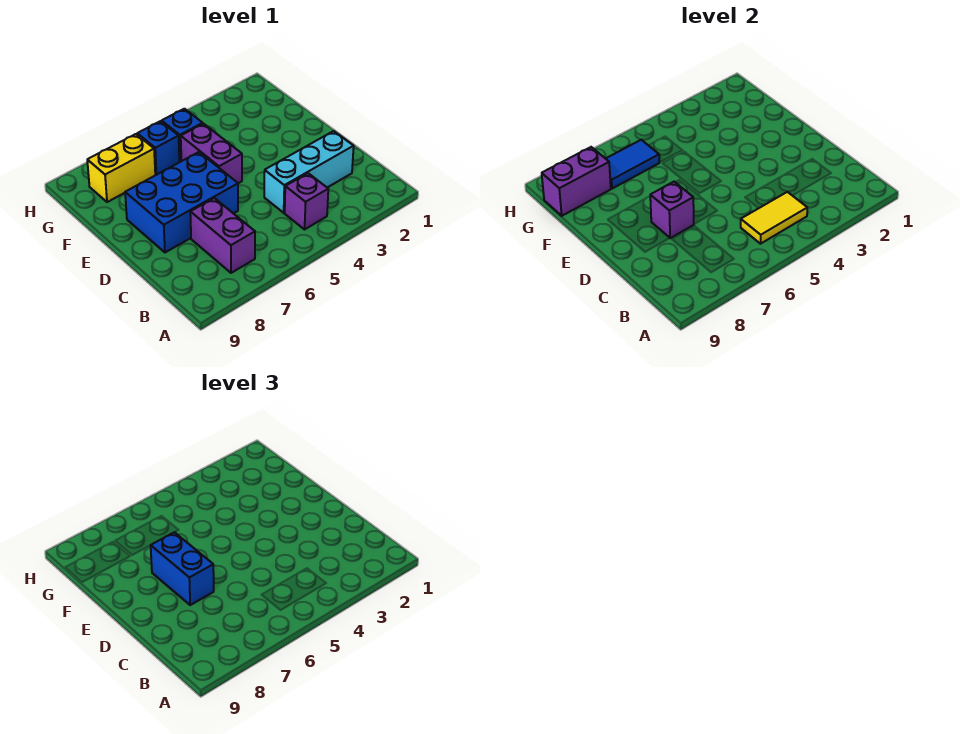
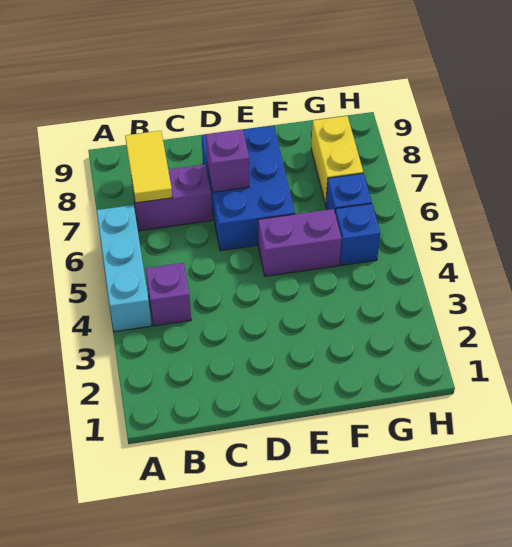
yellow tile B4:B5 level 2 -> yellow tile B7:B8 level 2
cyan brick C2:C4 level 1 -> cyan brick A4:A6 level 1
blue brick D7:E7 level 3 -> none
blue tile G6:G7 level 2 -> none
purple brick G8:G9 level 2 -> none

